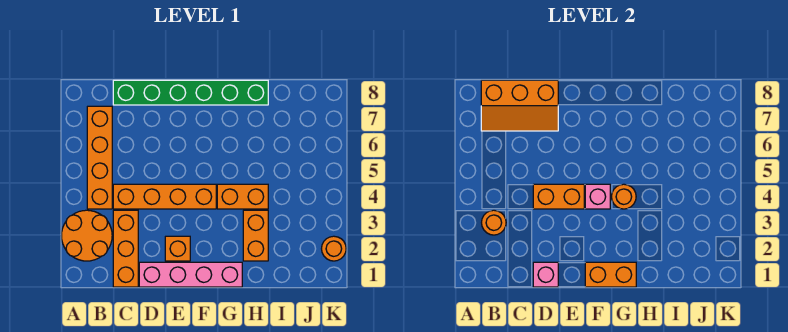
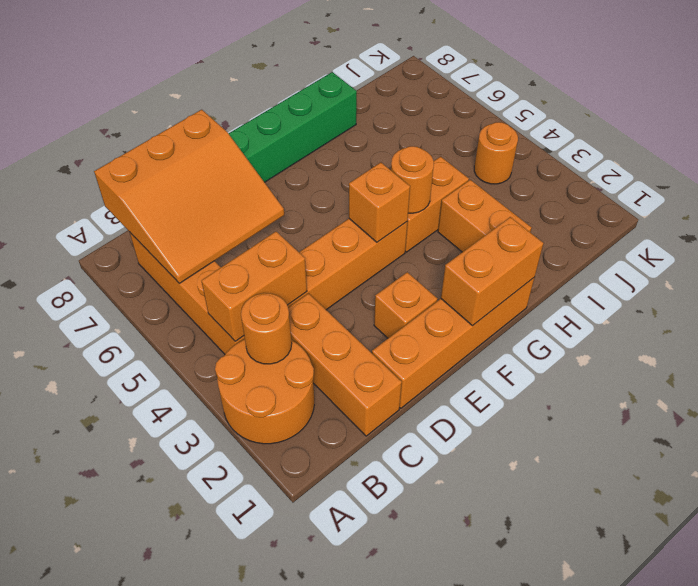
orange slope B7:D8 level 2 top 8 -> orange slope B6:D8 level 2 top 8
pink brick D1:G1 level 1 -> orange brick D1:G1 level 1
pink brick D1 level 2 -> none
orange brick D4:E4 level 2 -> orange brick B4:C4 level 2
pink brick F4 level 2 -> orange brick F4 level 2
orange round brick K2 level 1 -> orange round brick J4 level 1

